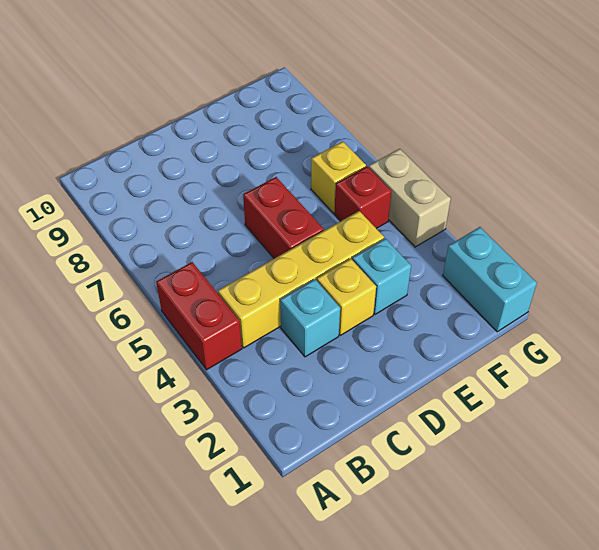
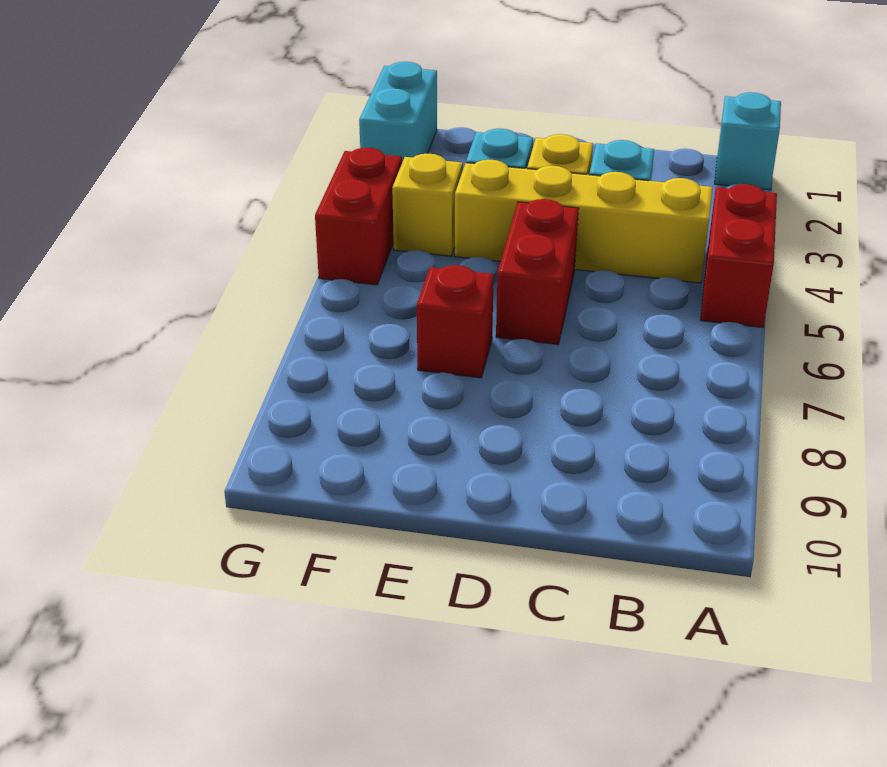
none -> cyan brick A1 level 1
red brick F5 level 1 -> red brick E7 level 1
yellow brick F6 level 1 -> yellow brick F4 level 1
tan brick G4:G5 level 1 -> red brick G4:G5 level 1

